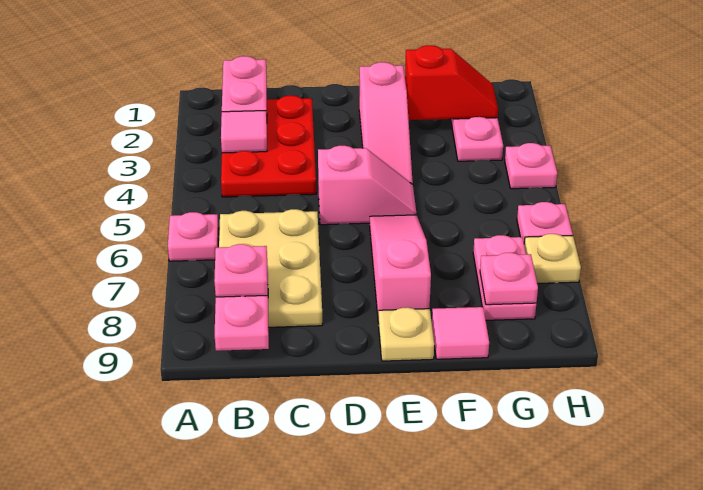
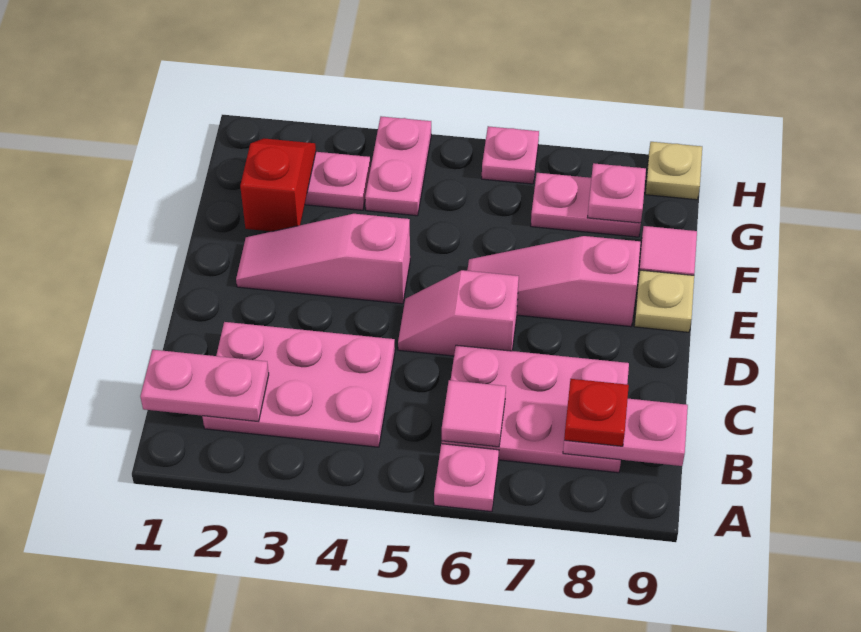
red plate B2:C4 level 1 -> pink plate B2:C4 level 1
pink tile B3 level 2 -> pink tile B6 level 2
tan plate B6:C8 level 1 -> pink plate B6:C8 level 1
pink plate B8 level 3 -> red plate B8 level 3
pink slope D5:E5 level 1 top D -> pink slope D5:D6 level 1 top 6
pink slope E2:E4 level 1 top 2 -> pink slope E2:E4 level 1 top 4
pink plate H4 level 1 -> pink plate G4:H4 level 1
tan plate H7 level 1 -> tan plate H9 level 1

